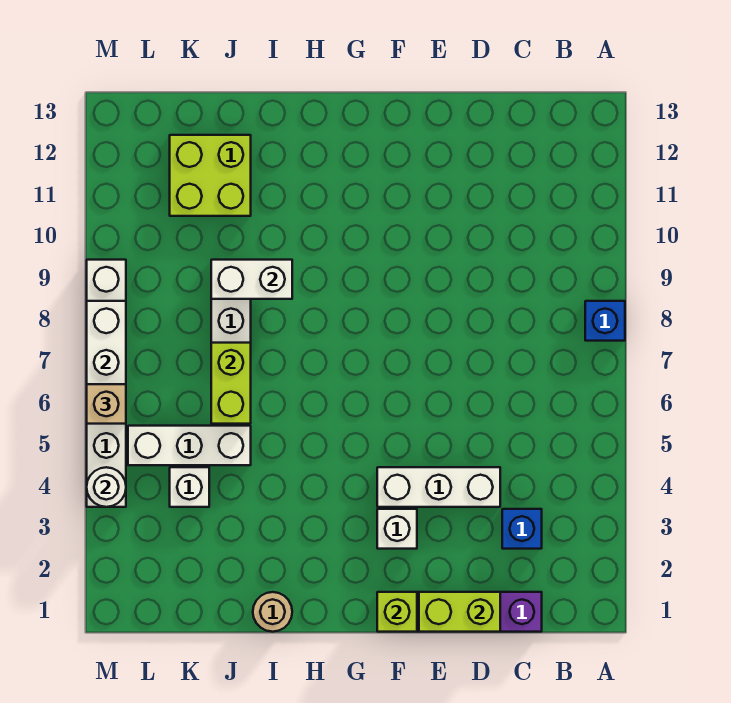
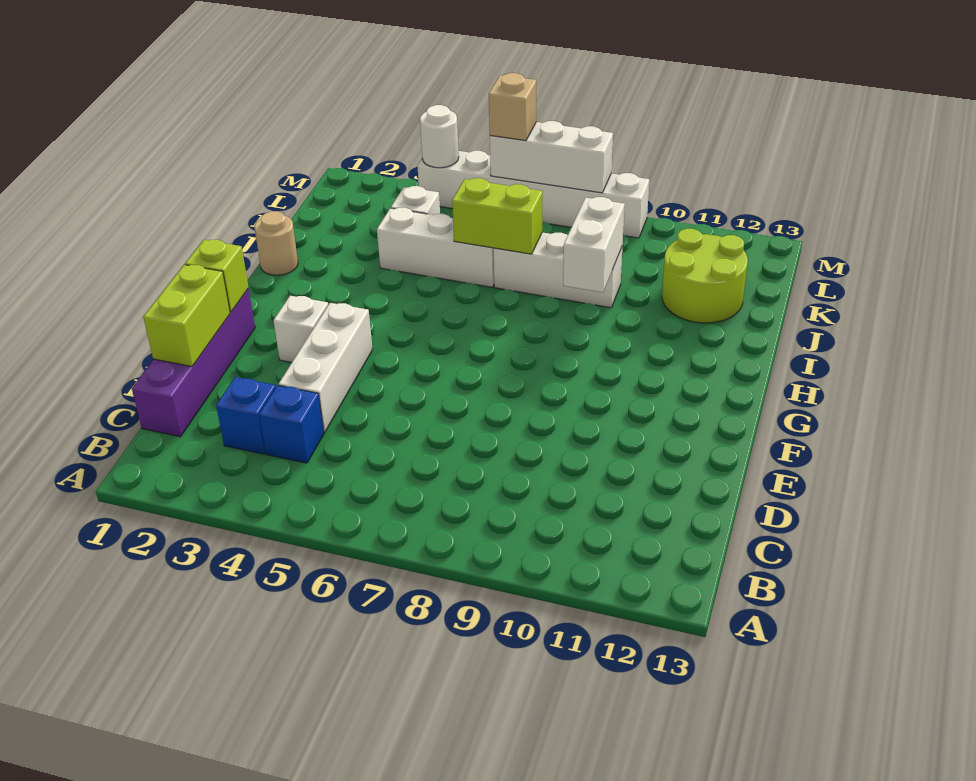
blue brick A8 level 1 -> blue brick C4 level 1
white brick J5:L5 level 1 -> white brick J4:J6 level 1
lime brick J11:K12 level 1 -> lime round brick J11:K12 level 1

